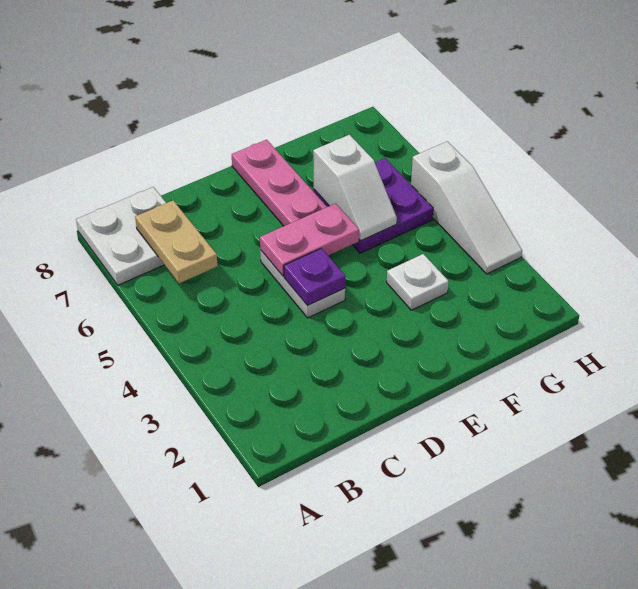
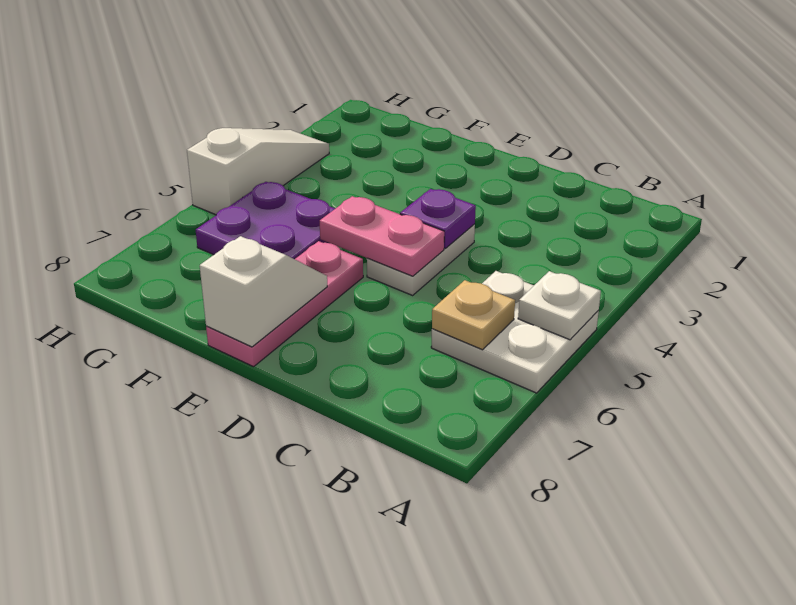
white plate A7:B8 level 1 -> white plate A5:B6 level 1
tan plate B6:B7 level 2 -> tan plate B6 level 2
white plate F3 level 1 -> white plate A5 level 2
white slope F5:F6 level 2 top 6 -> white slope E7:E8 level 2 top 8

